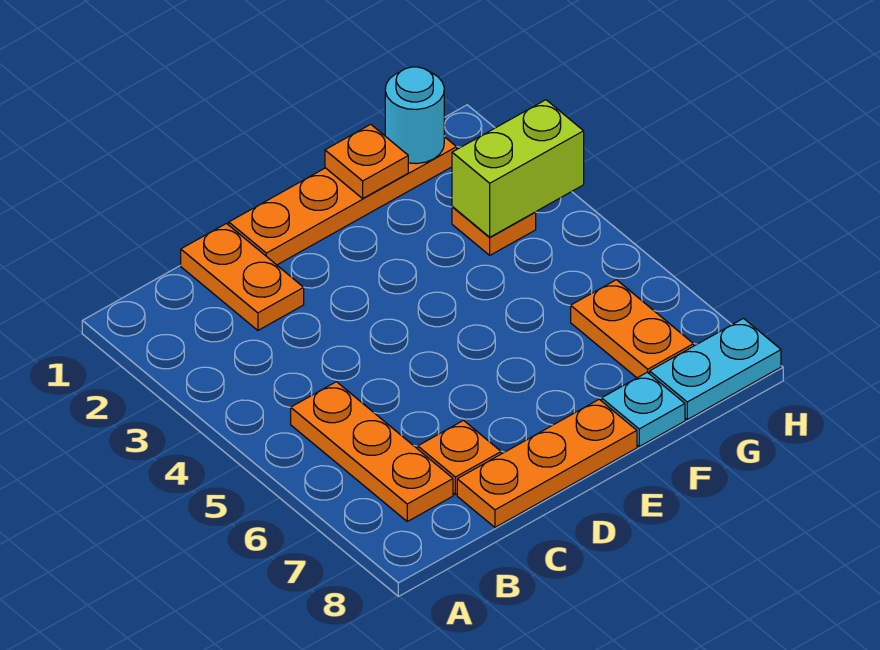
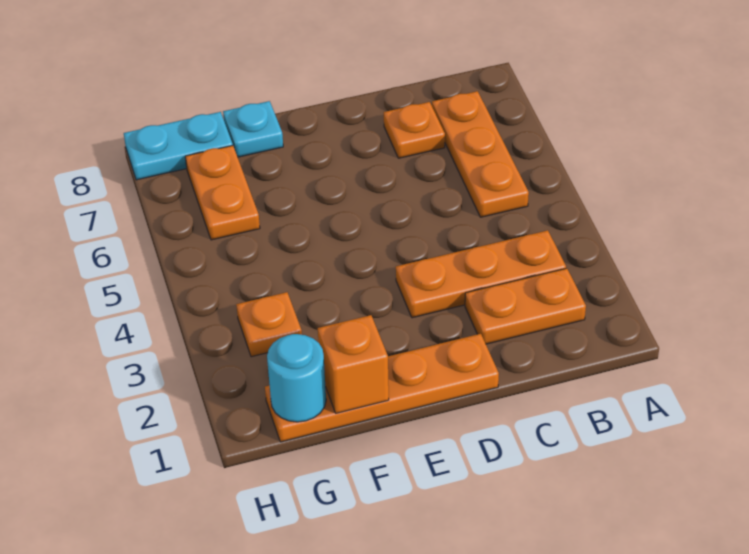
orange plate C1:C2 level 1 -> orange plate B2:C2 level 1
orange plate C8:E8 level 1 -> orange plate B3:D3 level 1
orange plate F1 level 2 -> orange brick F1 level 2
lime brick G3:H3 level 2 -> none

